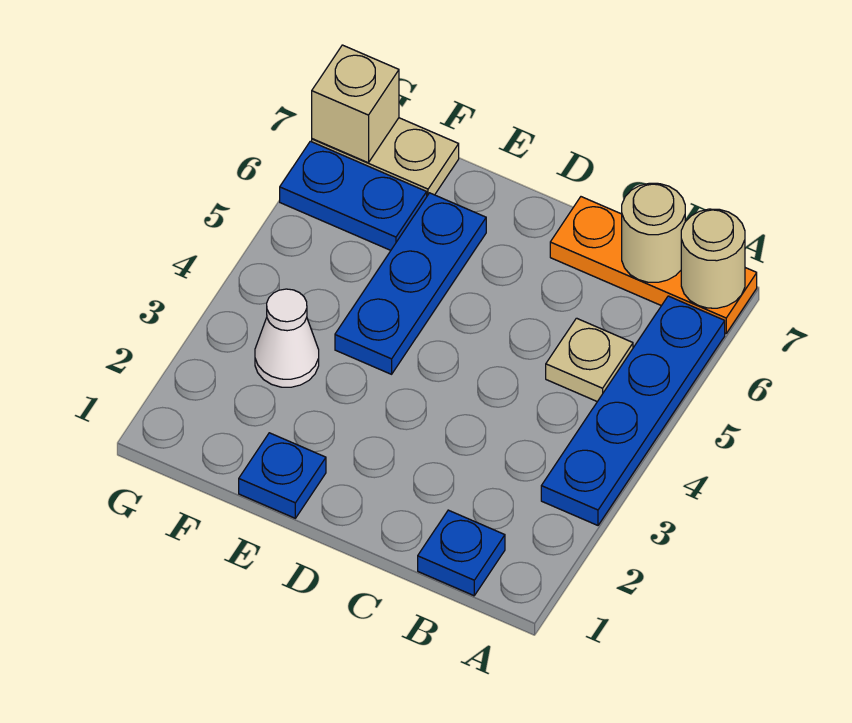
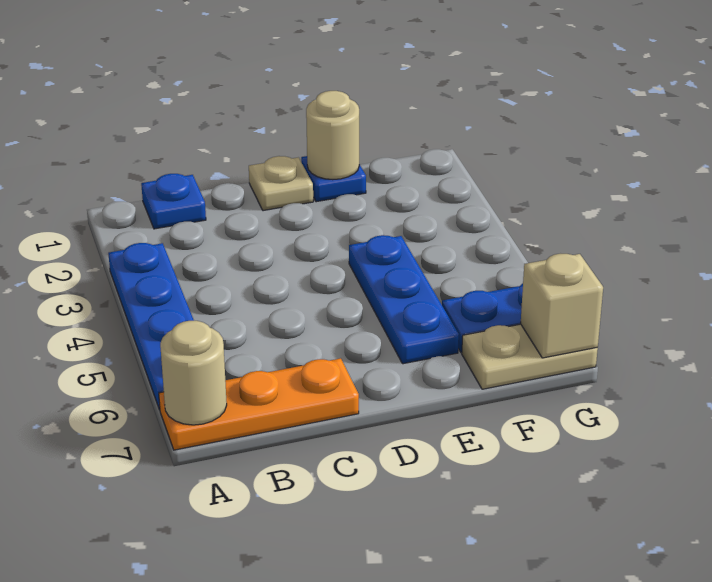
tan plate B5 level 1 -> tan plate D1 level 1
tan round brick B7 level 2 -> tan round brick E1 level 2
white cone F3 level 1 -> none

